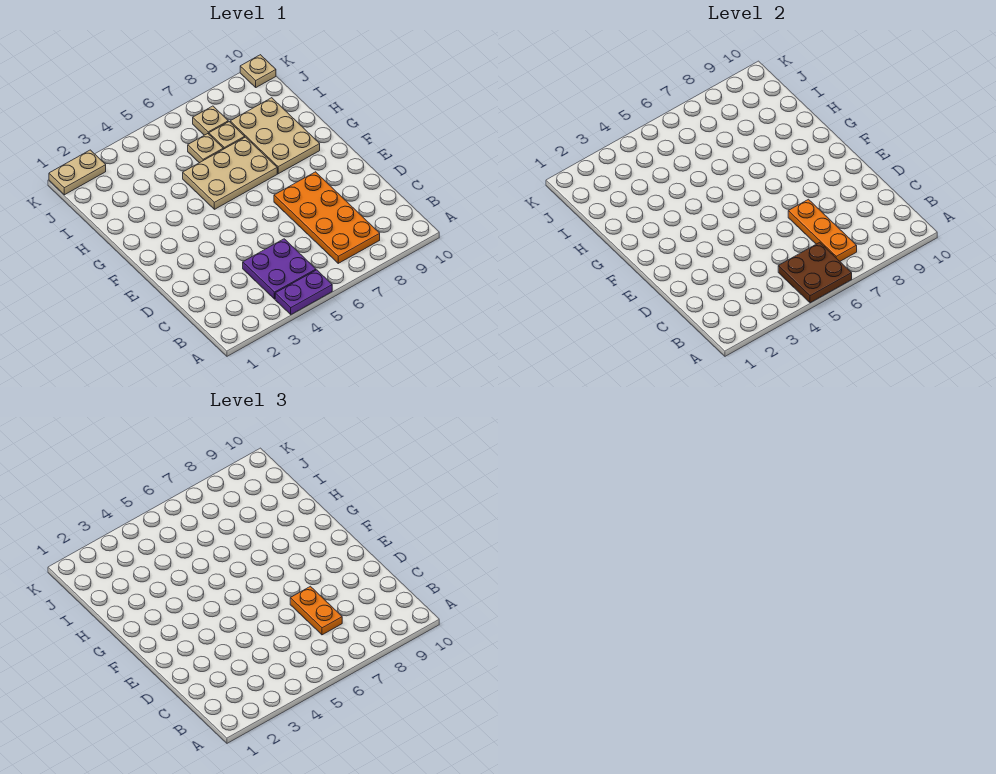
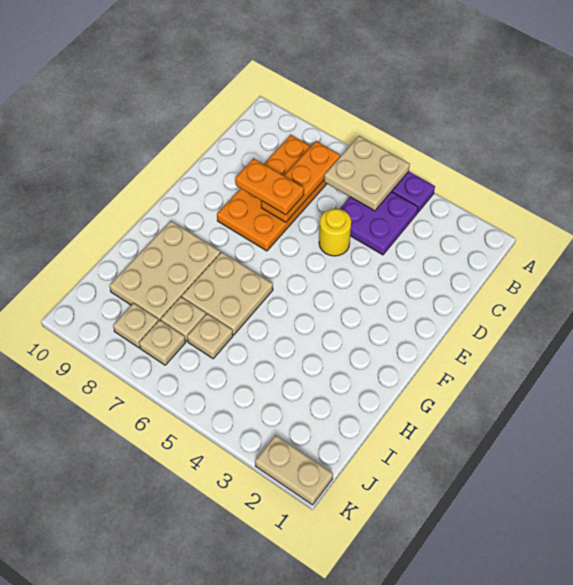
brown plate A5:B6 level 2 -> tan plate A5:B6 level 2
orange plate C7:D7 level 3 -> orange plate D7:D8 level 3
none -> yellow round brick D5 level 1
tan plate G5:H7 level 1 -> tan plate G6:H7 level 1
tan plate K10 level 1 -> tan plate J8 level 1

